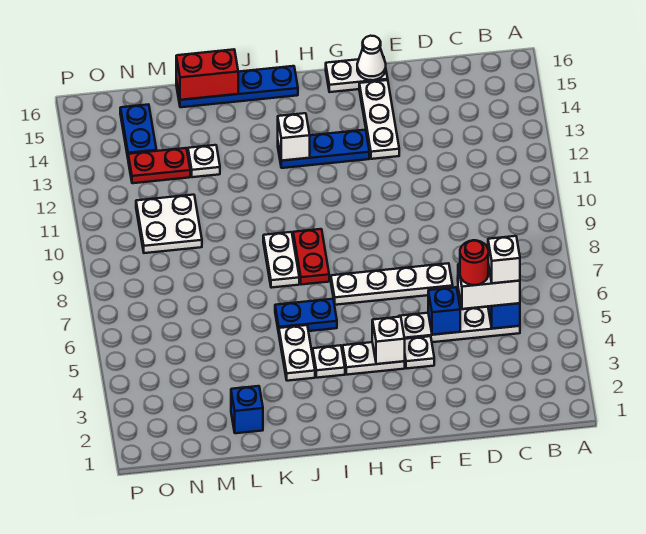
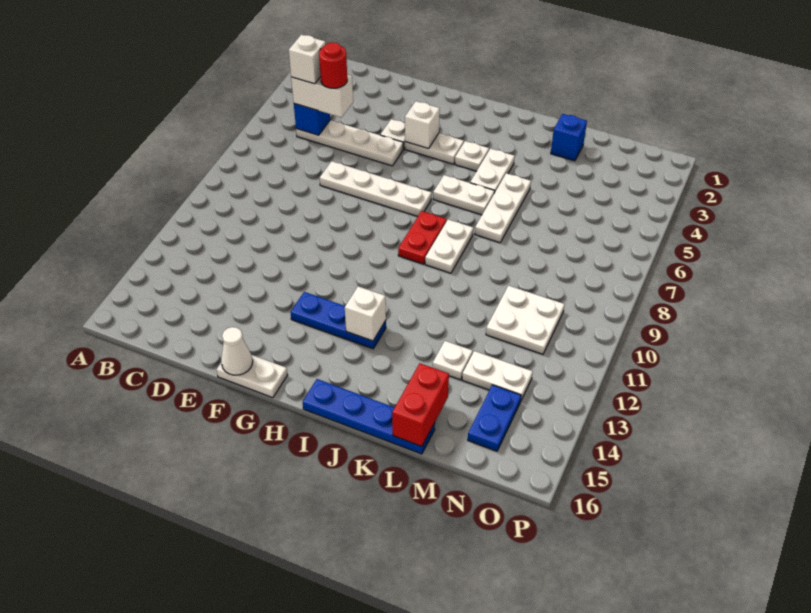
blue brick E5 level 2 -> none
white plate F13:F15 level 1 -> white plate K5:K7 level 1
blue plate I6:J6 level 1 -> white plate I6:J6 level 1
red brick K16:L16 level 2 -> red brick L15:L16 level 2
red plate M13:N13 level 1 -> white plate M13:N13 level 1

